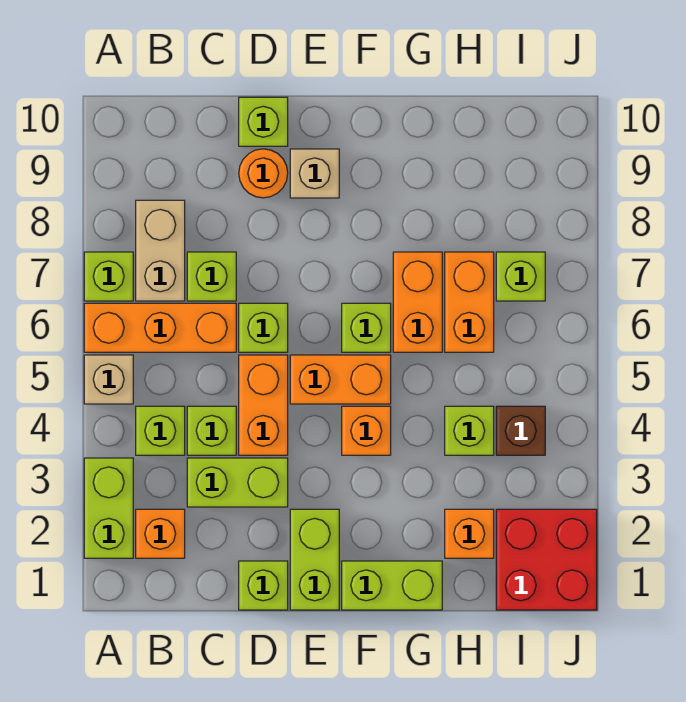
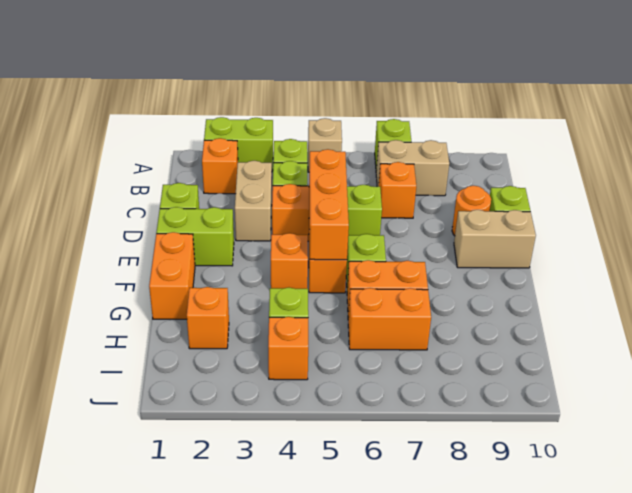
orange brick A6:C6 level 1 -> orange brick D5:F5 level 2
lime brick C3:D3 level 1 -> tan brick C3:D3 level 1
lime brick C7 level 1 -> orange brick C7 level 1
tan brick E9 level 1 -> tan brick E9:E10 level 1
lime brick F1:G1 level 1 -> orange brick F1:G1 level 1
red brick I1:J2 level 1 -> none
brown brick I4 level 1 -> orange brick I4 level 1
lime brick I7 level 1 -> none

